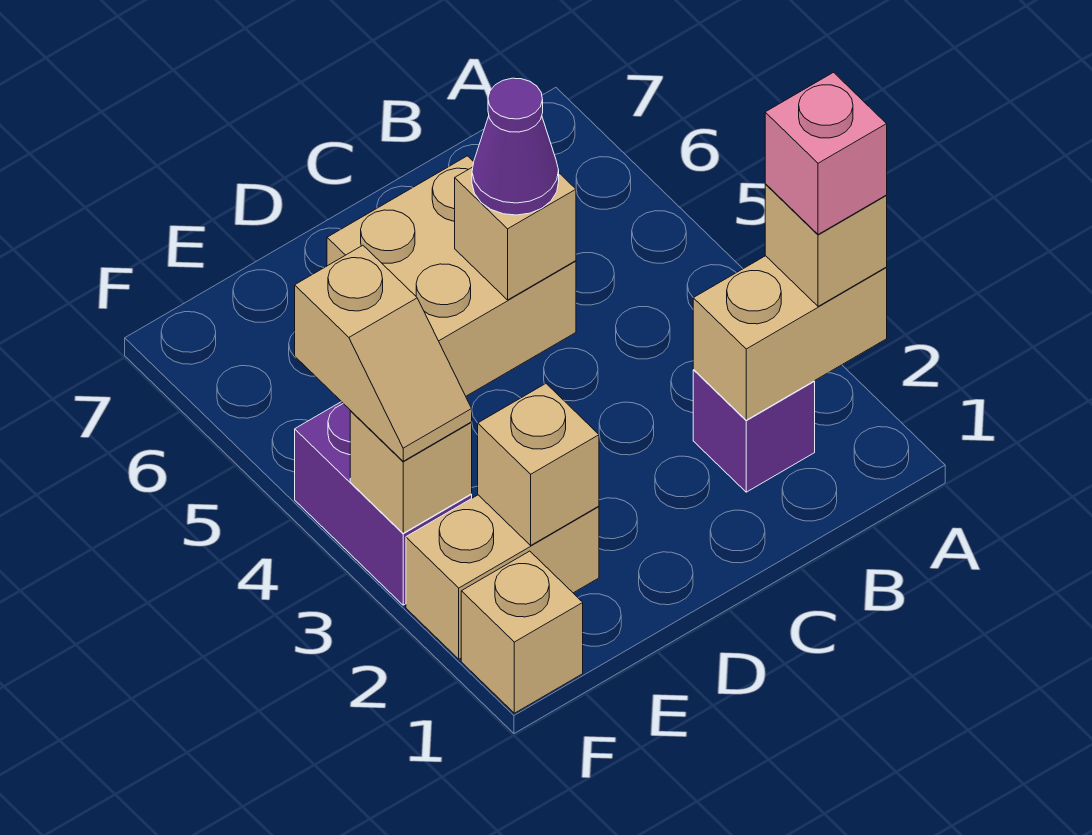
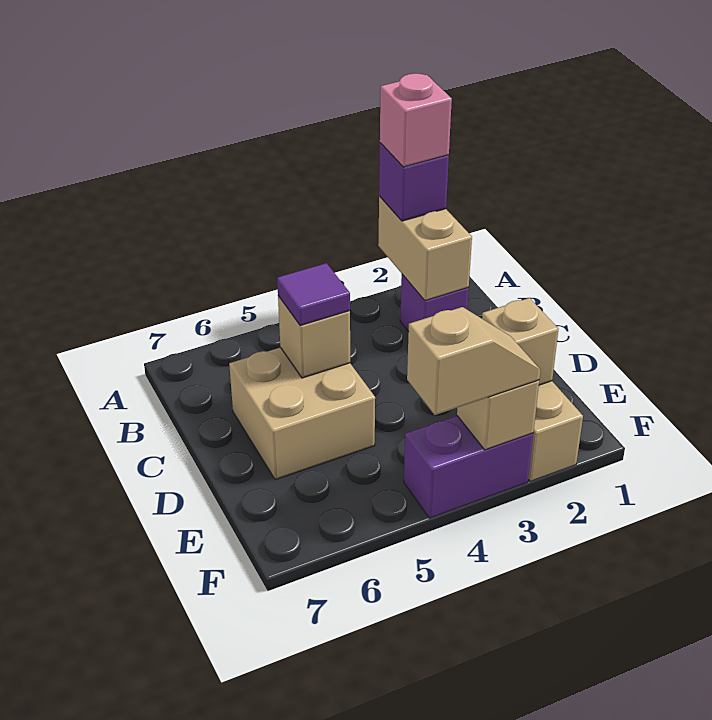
tan brick A2 level 3 -> purple brick A2 level 3
purple cone C5 level 3 -> purple tile C5 level 3
tan brick F1 level 1 -> none

